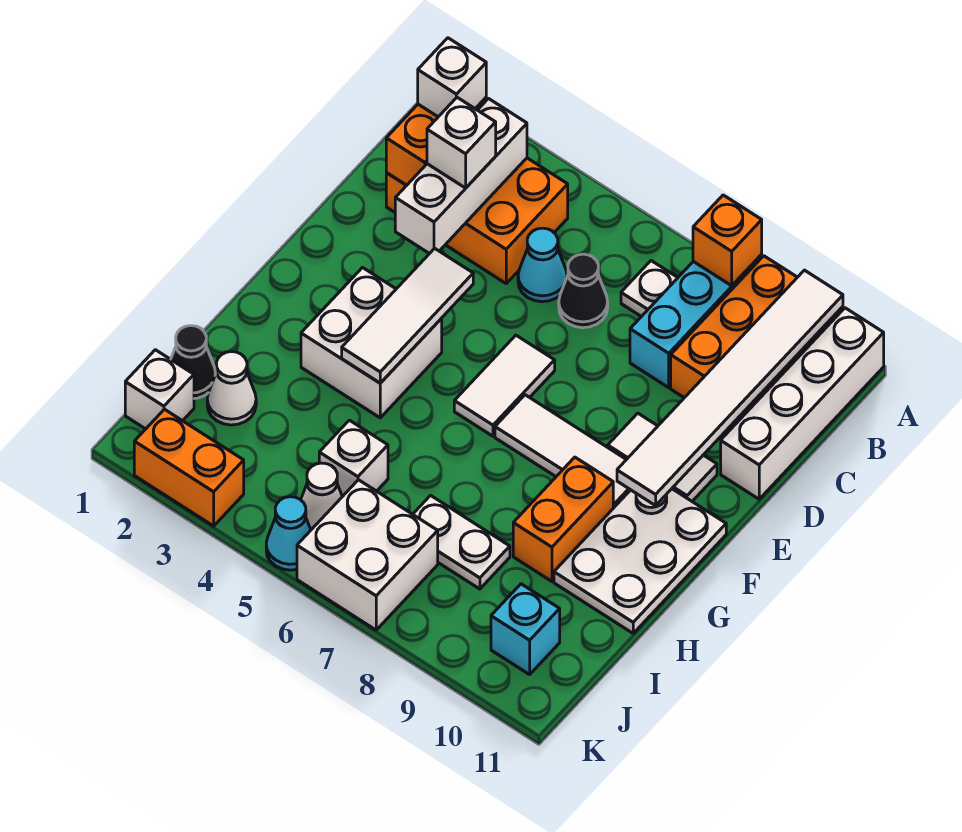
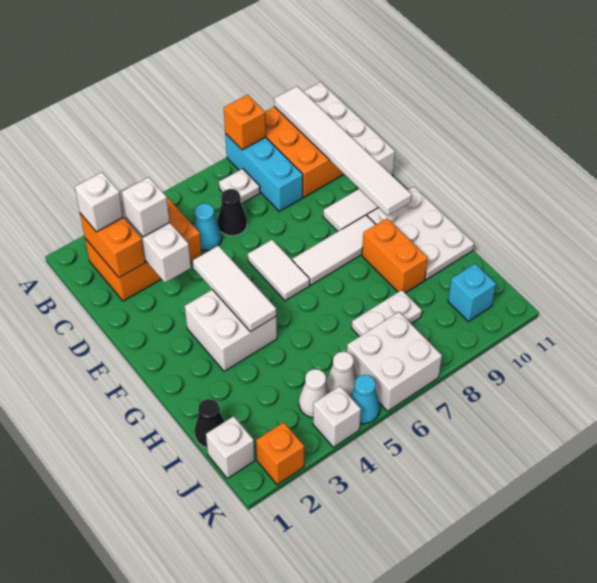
white cone I2 level 1 -> white cone J4 level 1
white brick I5 level 1 -> white brick K4 level 1
orange brick K2:K3 level 1 -> orange brick K2 level 1

